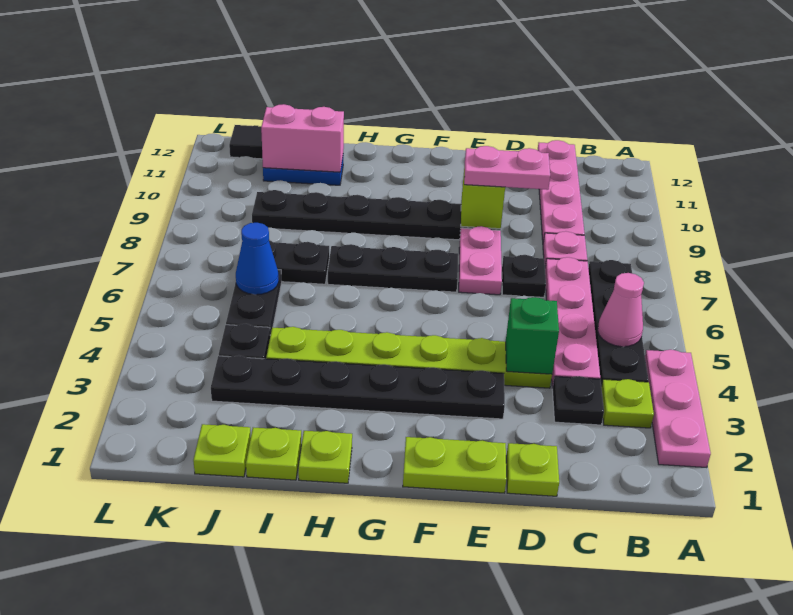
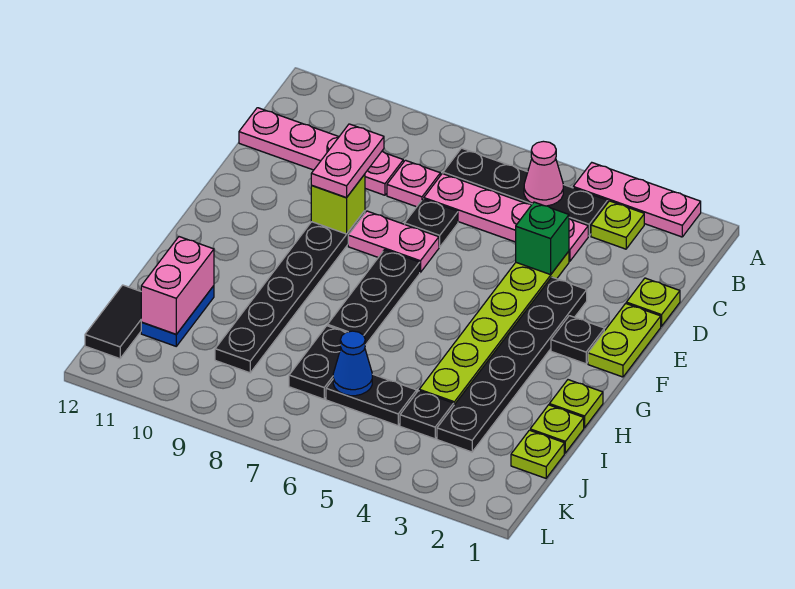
black plate C3 level 1 -> black plate F2 level 1

